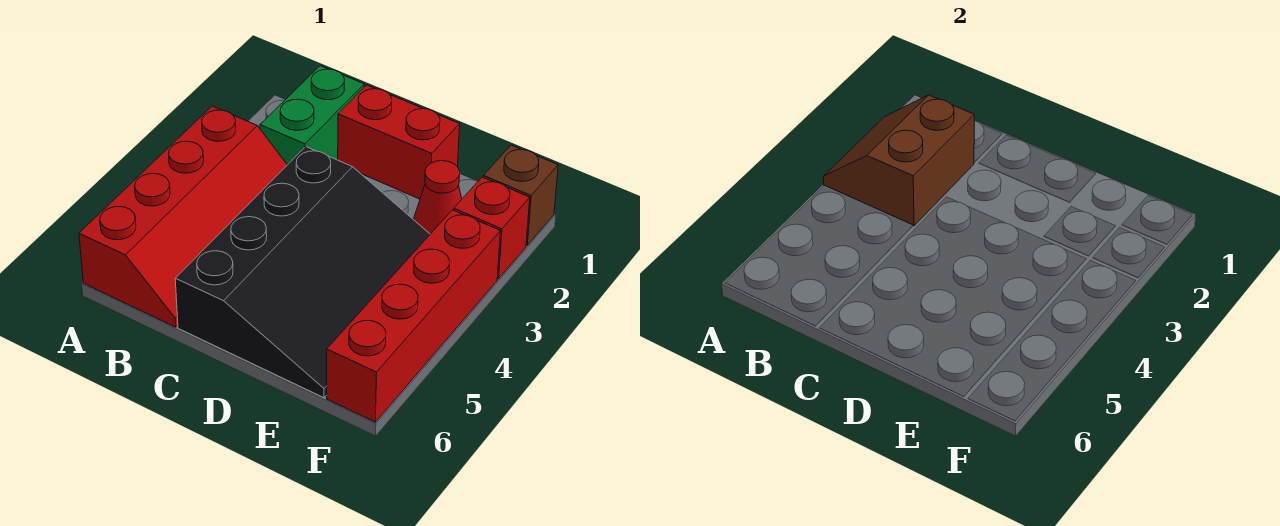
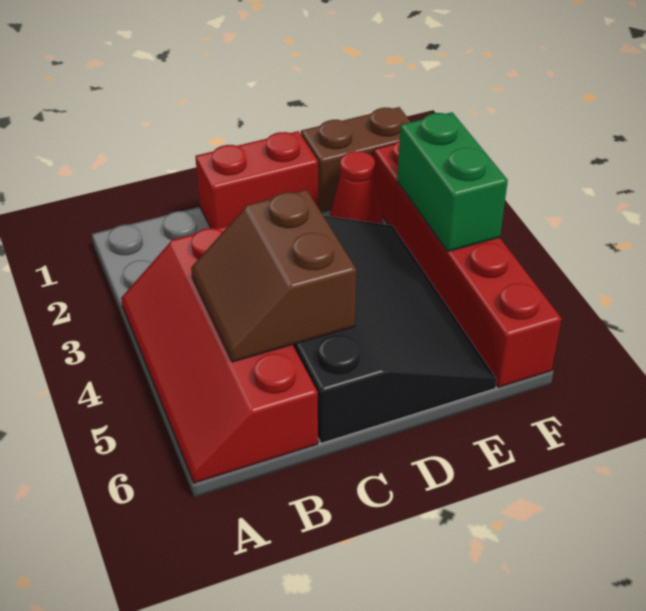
brown slope A2:B3 level 2 top B -> brown slope B4:C5 level 2 top C
red slope A3:B6 level 1 top A -> red slope A3:B6 level 1 top B
green brick B1:B2 level 1 -> green brick F3:F4 level 2
brown brick F1 level 1 -> brown brick E1:F1 level 1

